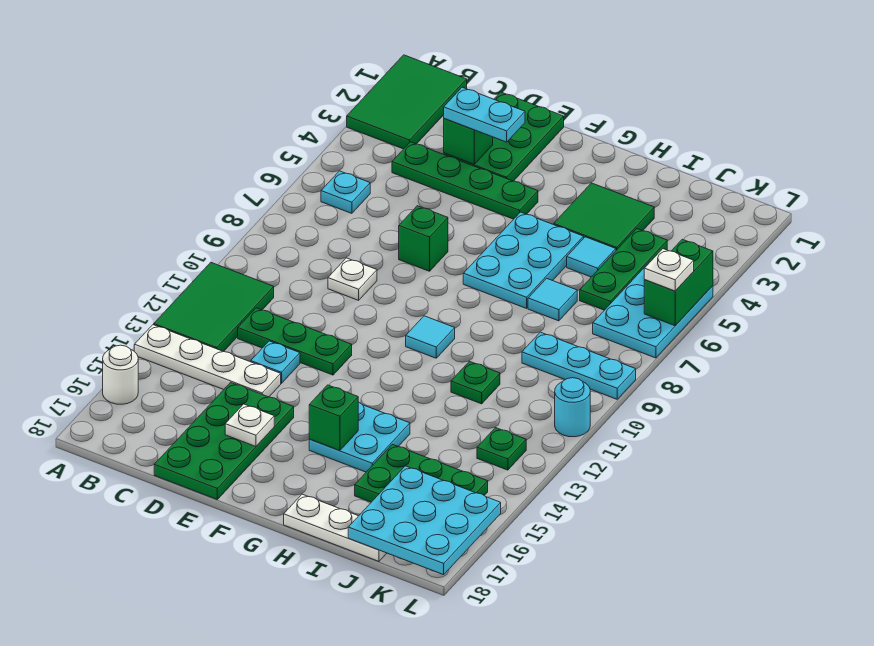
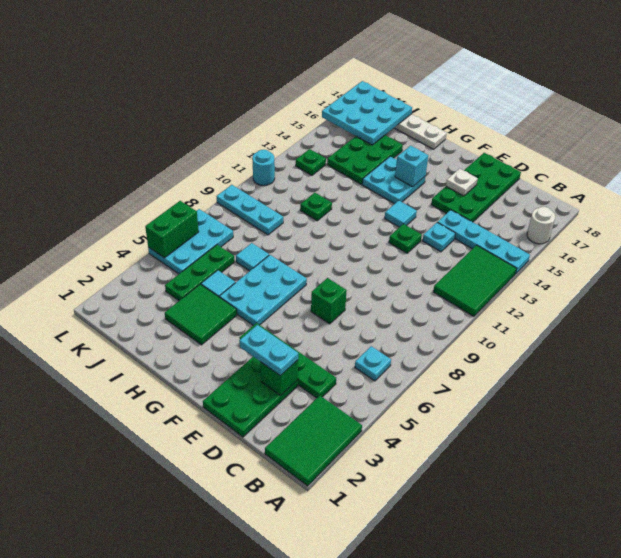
white plate A14:D14 level 1 -> cyan plate A14:D14 level 1
green plate C12:E12 level 1 -> green plate E12 level 1
white plate D9 level 1 -> none
cyan tile G10 level 1 -> cyan tile F13 level 1
green brick G15 level 2 -> cyan brick G15 level 2
green plate I15:K16 level 1 -> green plate I14:J16 level 1
white plate L6 level 3 -> none

